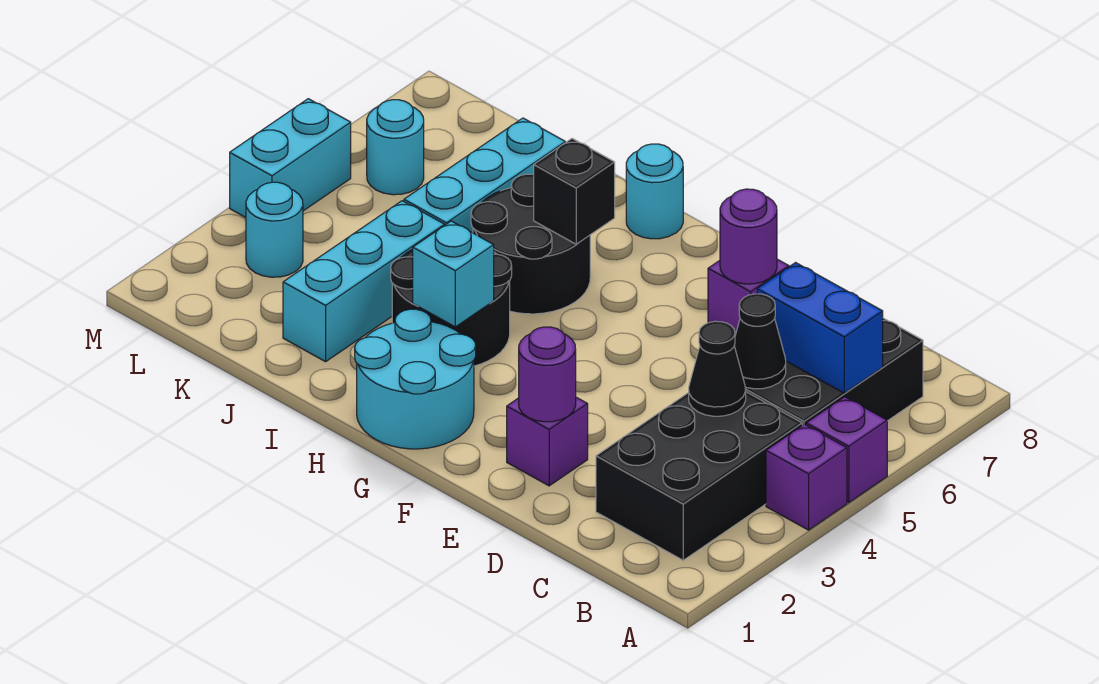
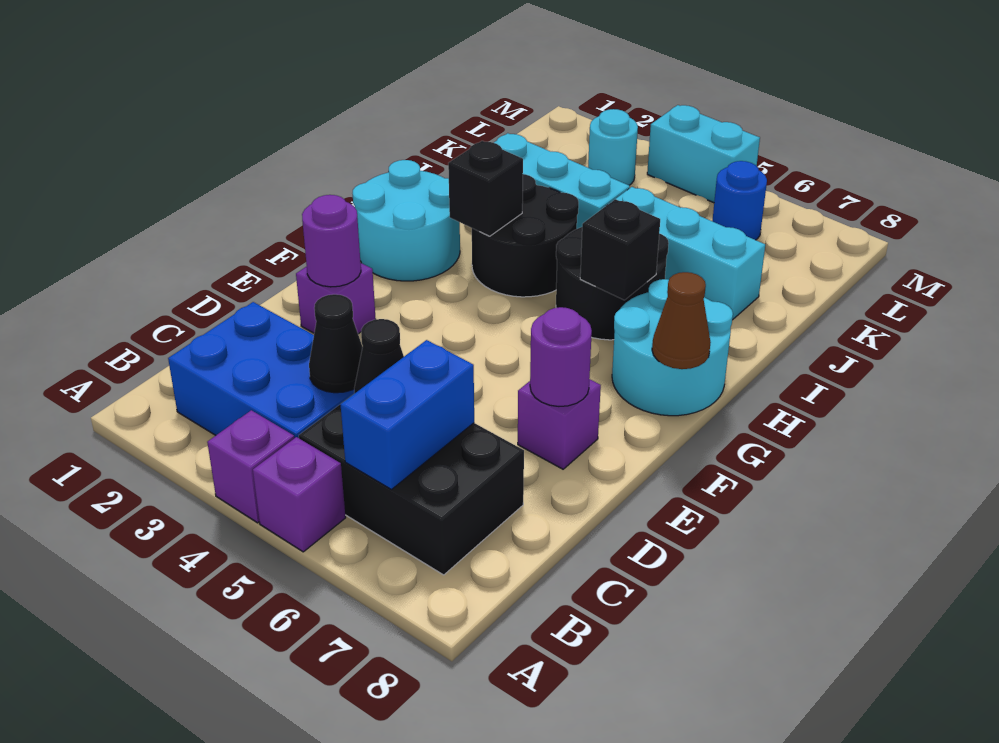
black brick B2:C4 level 1 -> blue brick B2:C4 level 1
none -> brown cone G8 level 2
cyan brick H3 level 2 -> black brick H3 level 2
cyan round brick H8 level 1 -> cyan round brick G7:H8 level 1
cyan round brick L6 level 1 -> blue round brick L6 level 1

